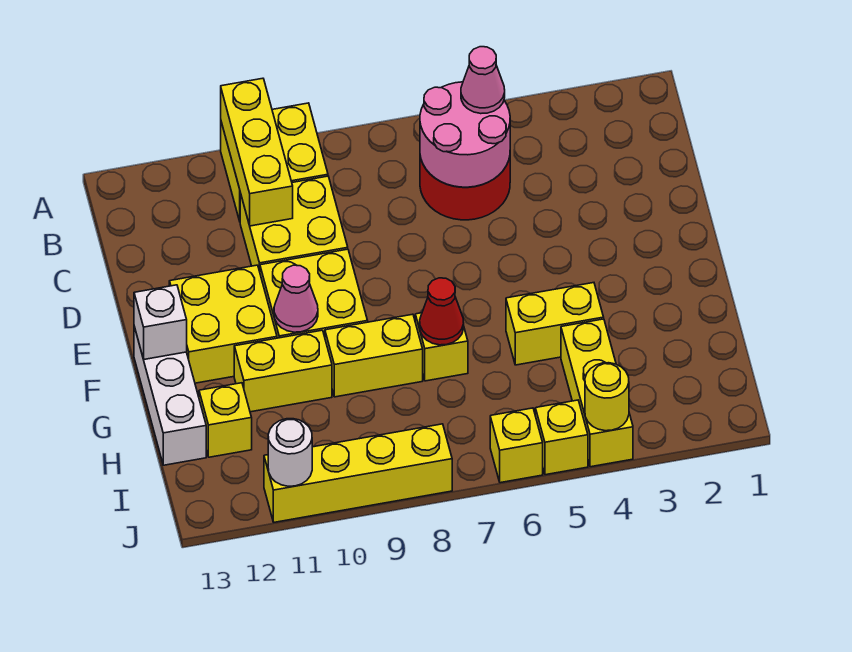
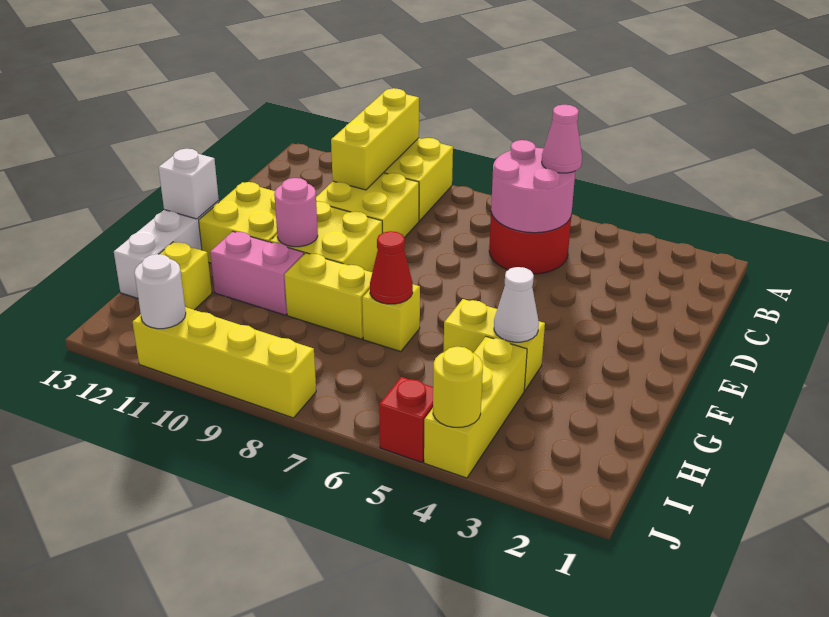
pink cone F10 level 2 -> pink round brick F10 level 2
none -> white cone G4 level 2
yellow brick G10:G11 level 1 -> pink brick G10:G11 level 1
yellow brick J5 level 1 -> red brick J5 level 1
yellow brick J6 level 1 -> none

